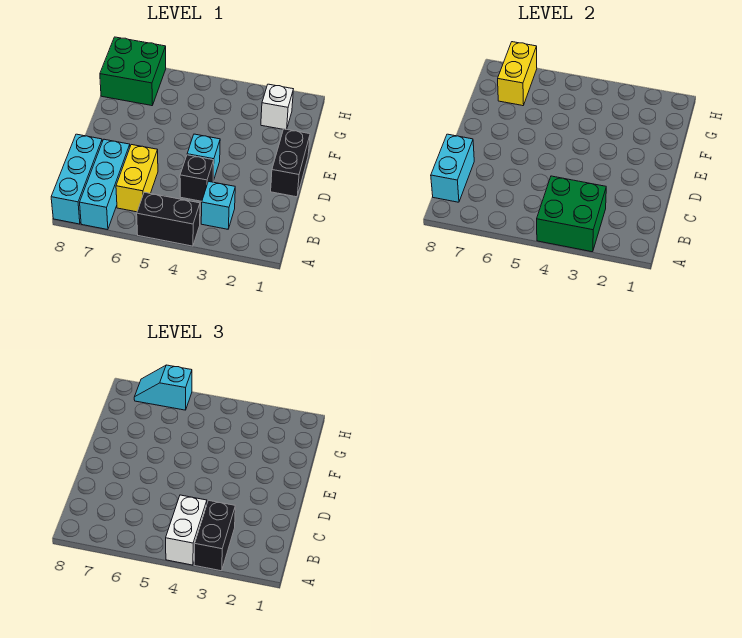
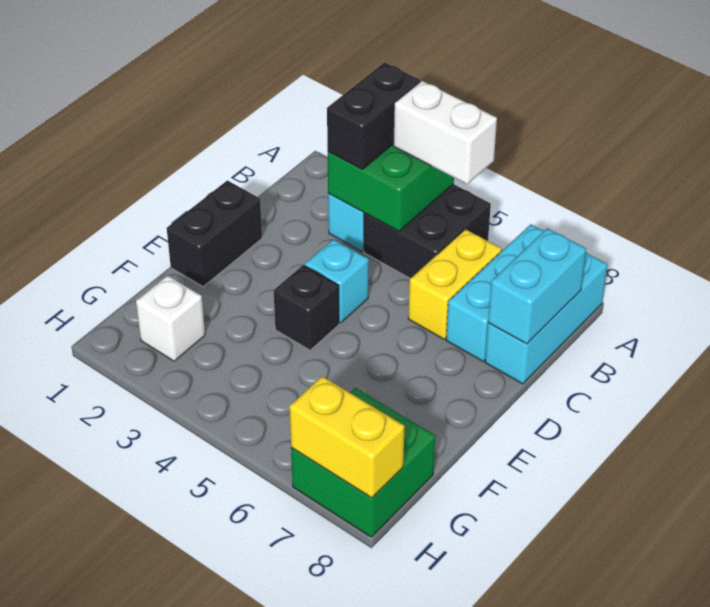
black brick A4:A5 level 1 -> black brick A4:B5 level 1
white brick A4:B4 level 3 -> white brick A4:A5 level 3
black brick C4 level 1 -> black brick E4 level 1
yellow brick G7:H7 level 2 -> yellow brick H7:H8 level 2
cyan slope H6:H7 level 3 top 6 -> none

